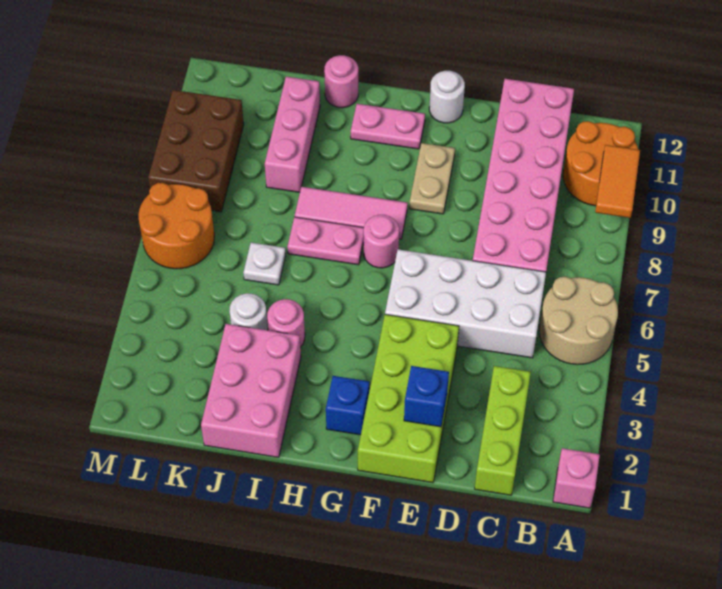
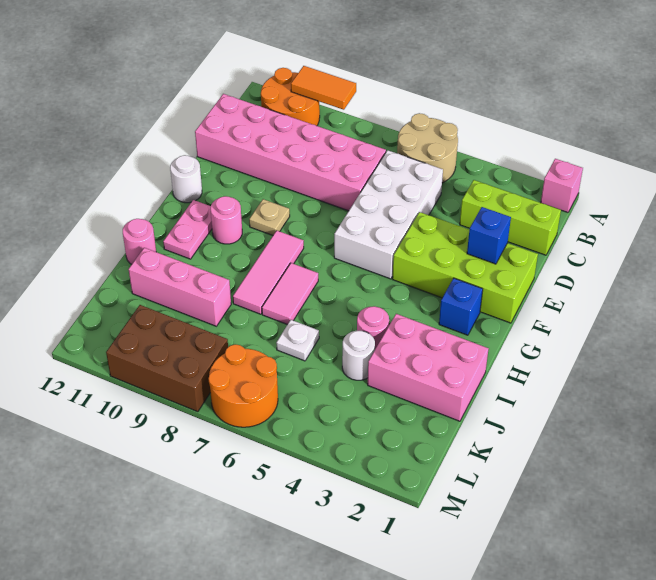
tan plate F9:F10 level 1 -> tan plate F9 level 1
pink round brick G7 level 1 -> pink round brick G10 level 1
pink plate H7:I7 level 1 -> pink tile H7:I7 level 1

